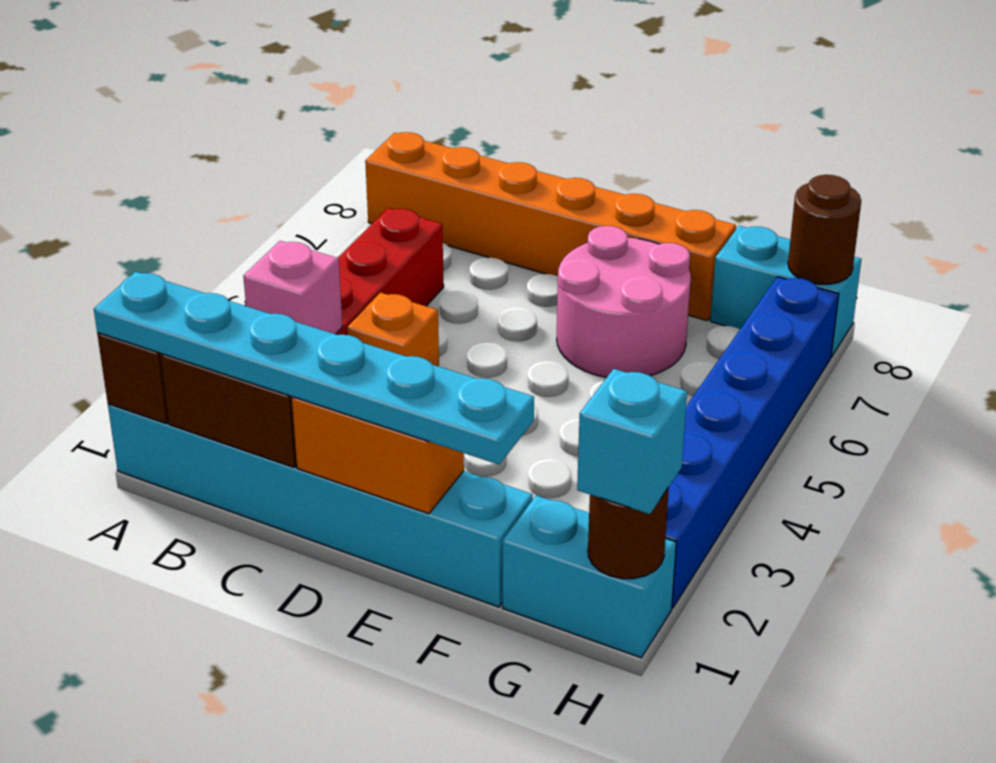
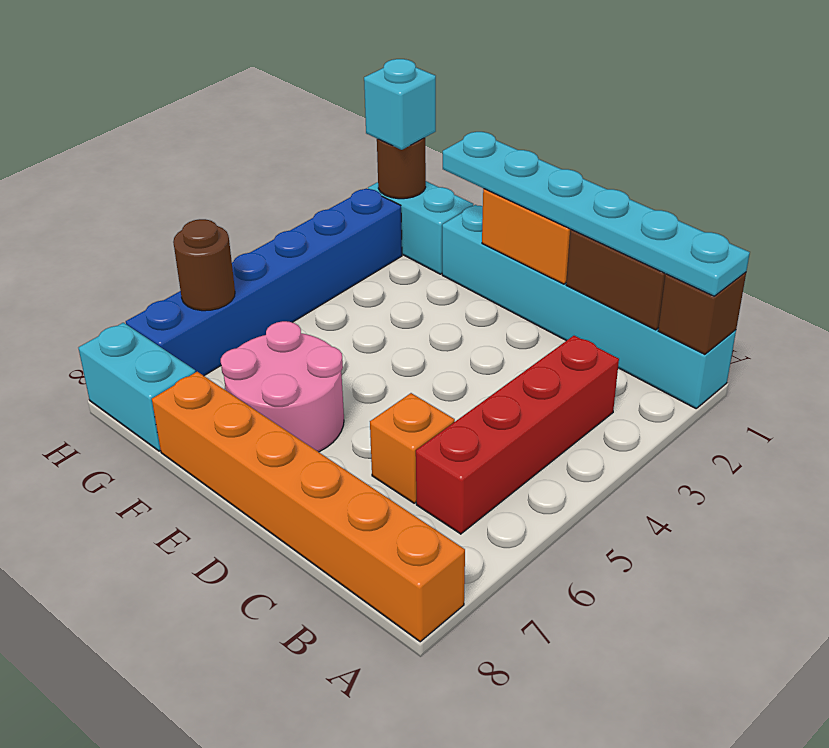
pink brick B3 level 2 -> none
orange brick C4 level 1 -> orange brick C6 level 1
brown round brick H8 level 2 -> brown round brick H6 level 2

